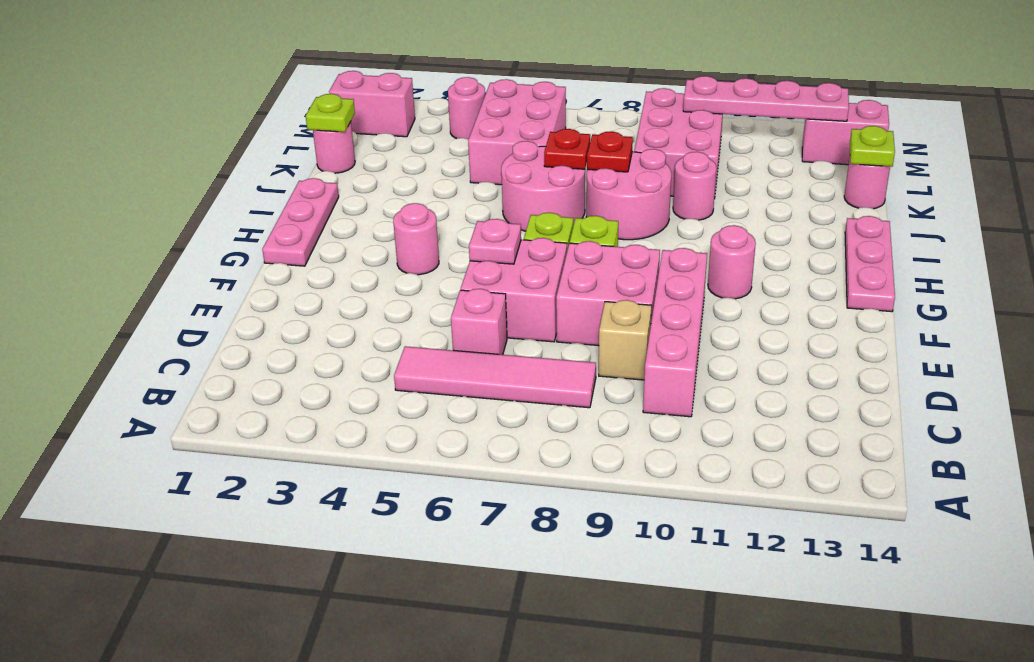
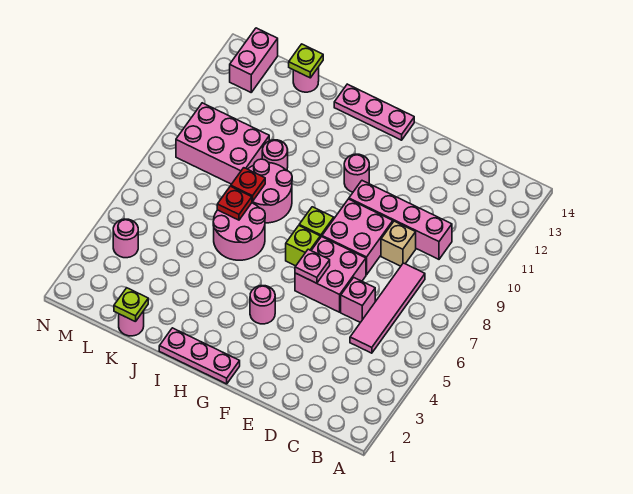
pink brick K5:M6 level 1 -> none
pink brick M1:M2 level 1 -> none
pink plate M10:M13 level 2 -> none

